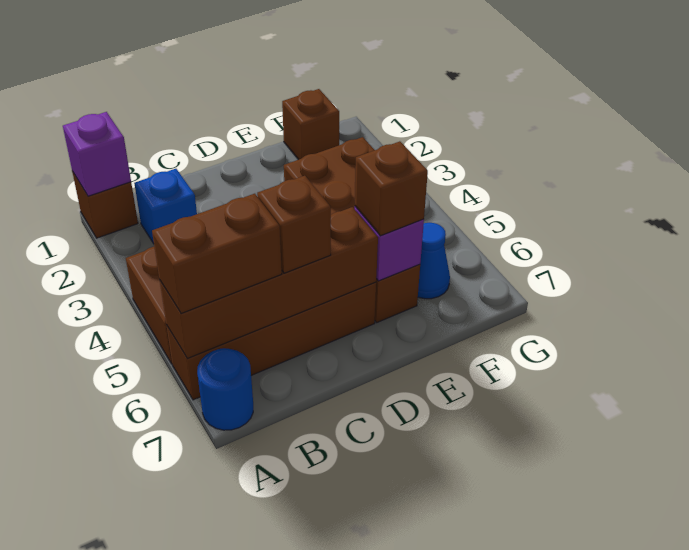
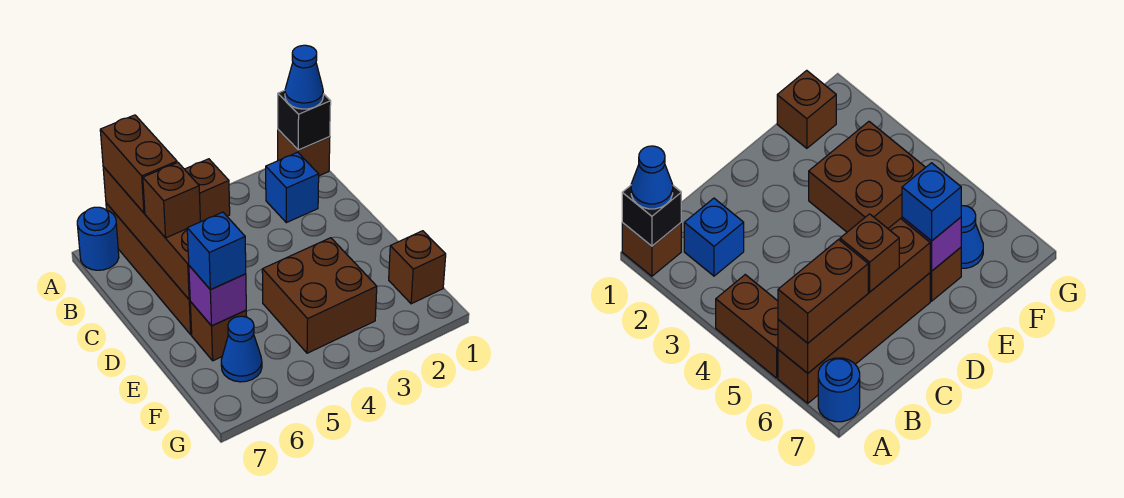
purple brick A1 level 2 -> black brick A1 level 2
none -> blue cone A1 level 3
brown brick E6 level 3 -> blue brick E6 level 3

